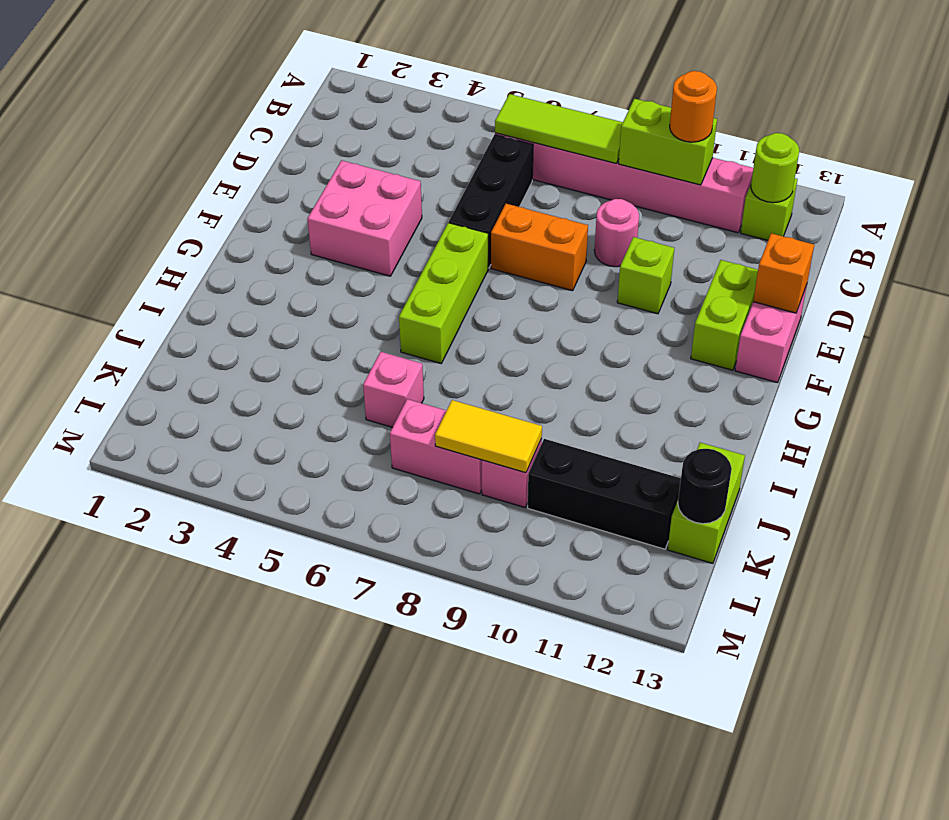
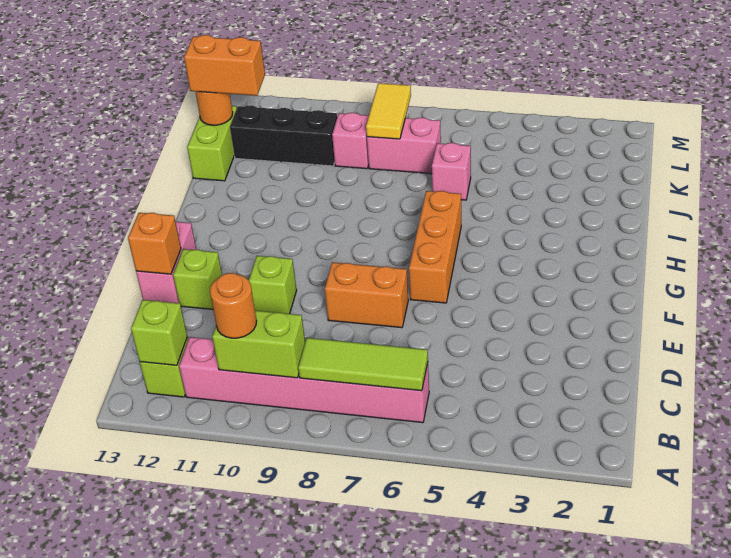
lime round brick B12 level 2 -> lime brick B12 level 2
black brick C6:E6 level 1 -> none
pink round brick D9 level 1 -> none
pink brick E3:F4 level 1 -> none
lime brick E12:F12 level 1 -> lime brick E12 level 1
lime brick F6:H6 level 1 -> orange brick F6:H6 level 1
yellow tile K8:K9 level 2 -> yellow tile K8:L8 level 2
none -> orange brick K12:K13 level 3
black round brick K13 level 2 -> orange round brick K13 level 2

